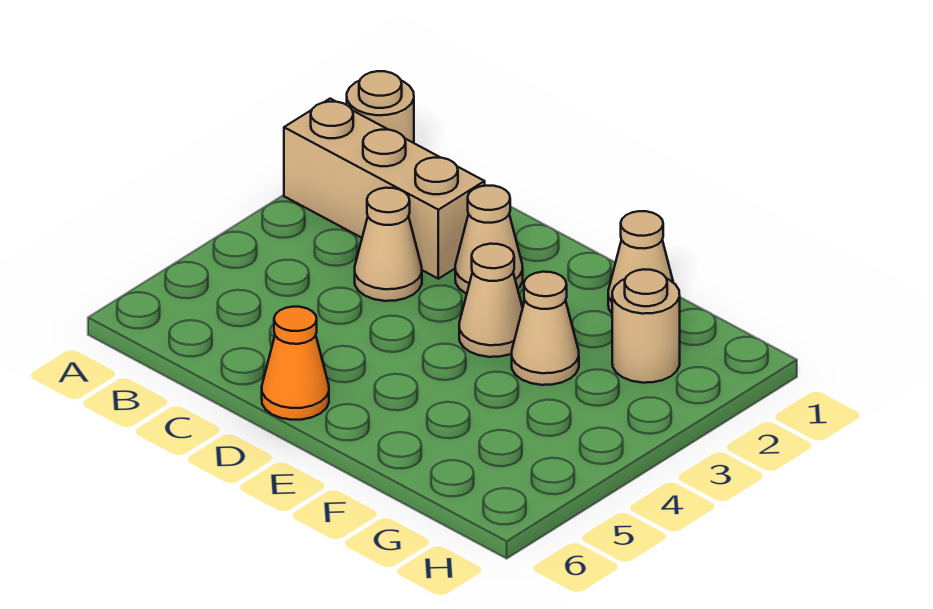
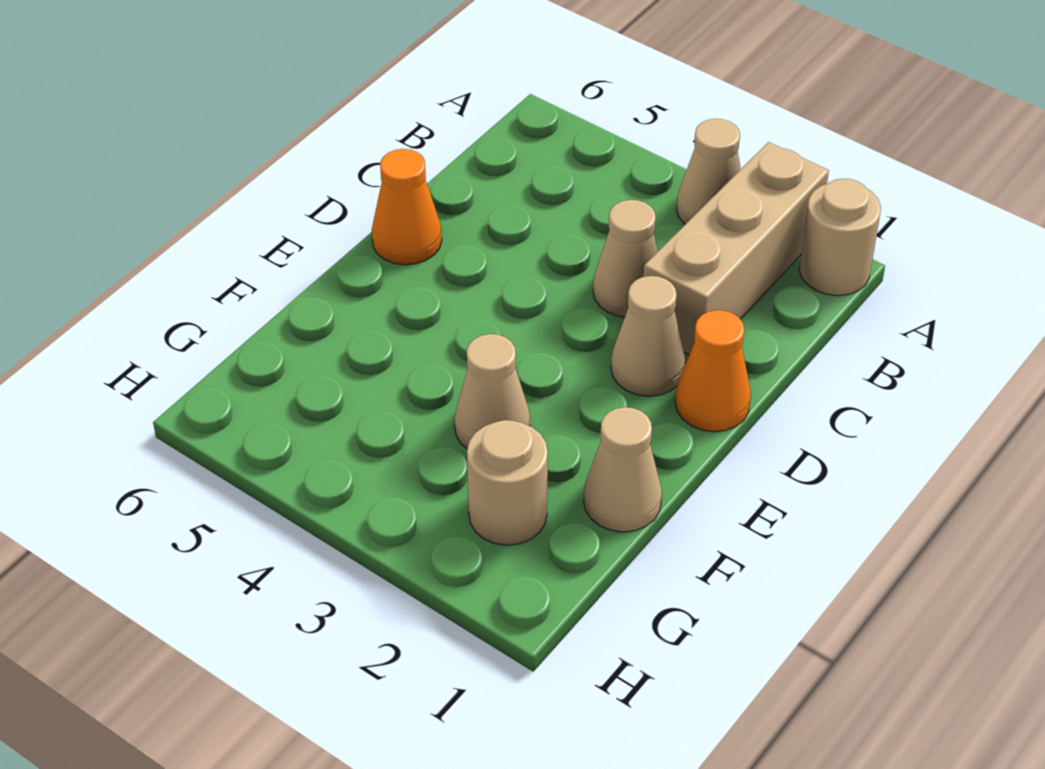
none -> orange cone D1 level 1
tan cone E3 level 1 -> tan cone A3 level 1

